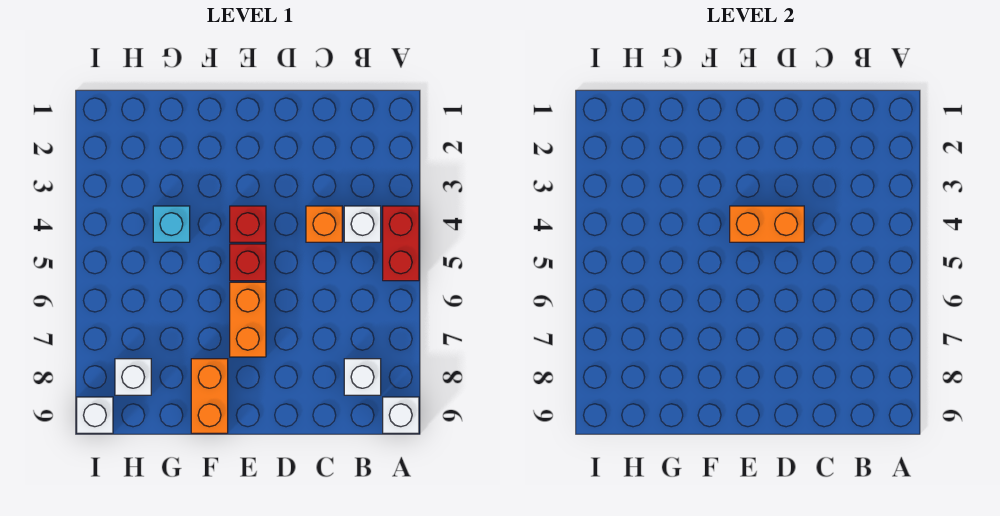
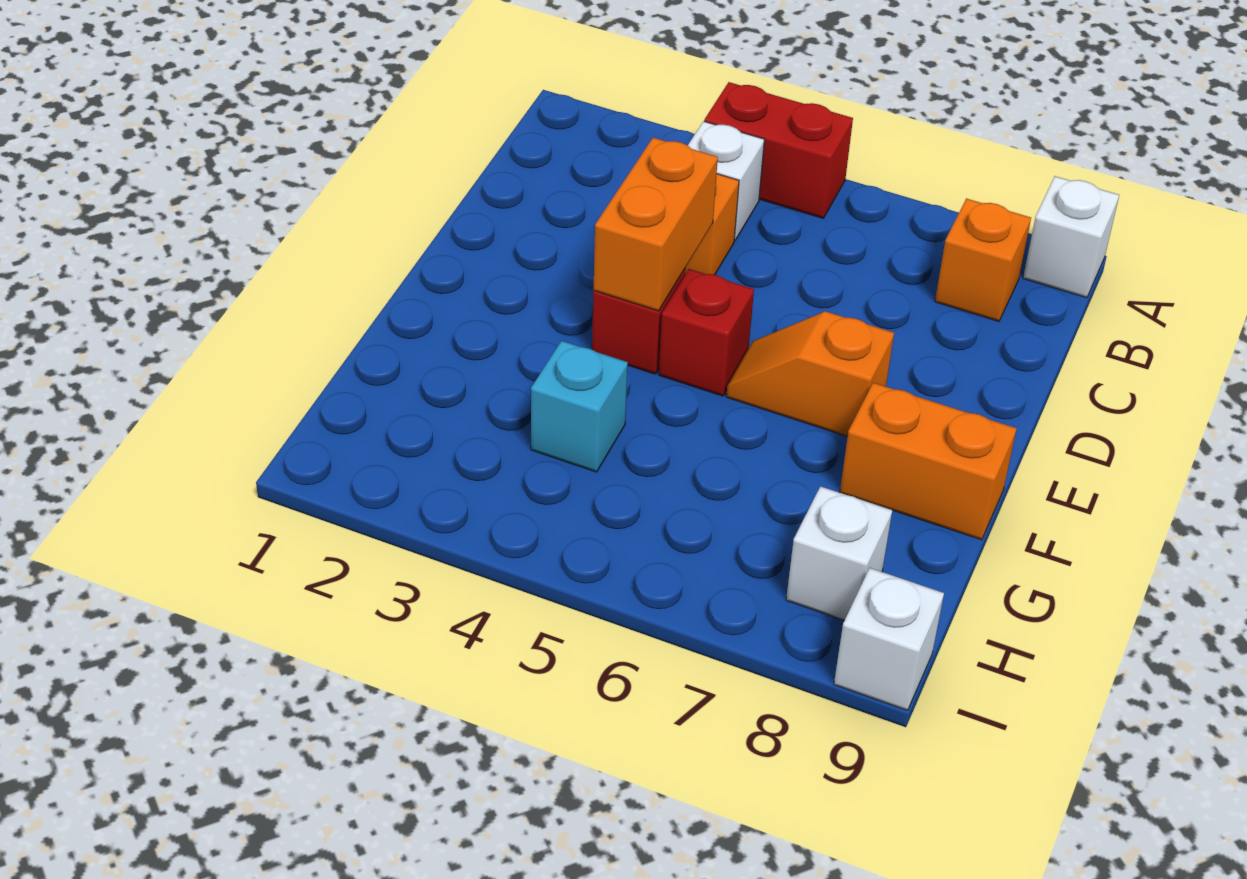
white brick B8 level 1 -> orange brick B8 level 1
orange brick E6:E7 level 1 -> orange slope E6:E7 level 1 top 7

